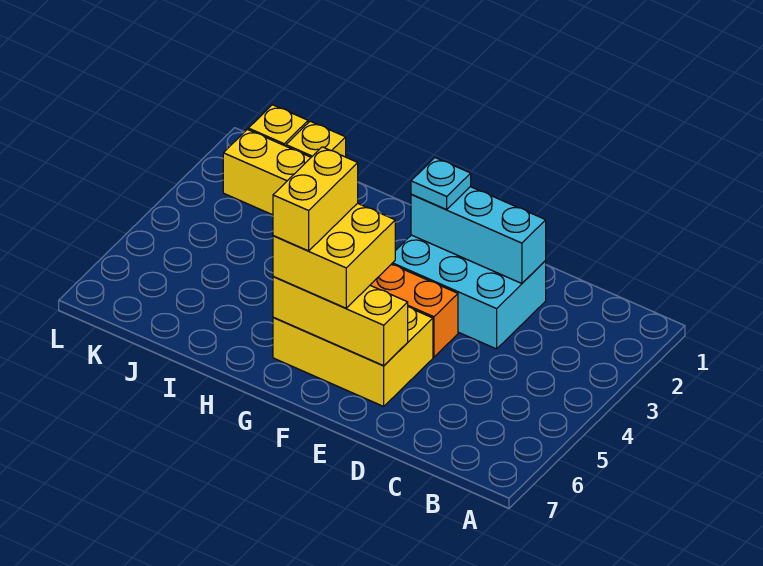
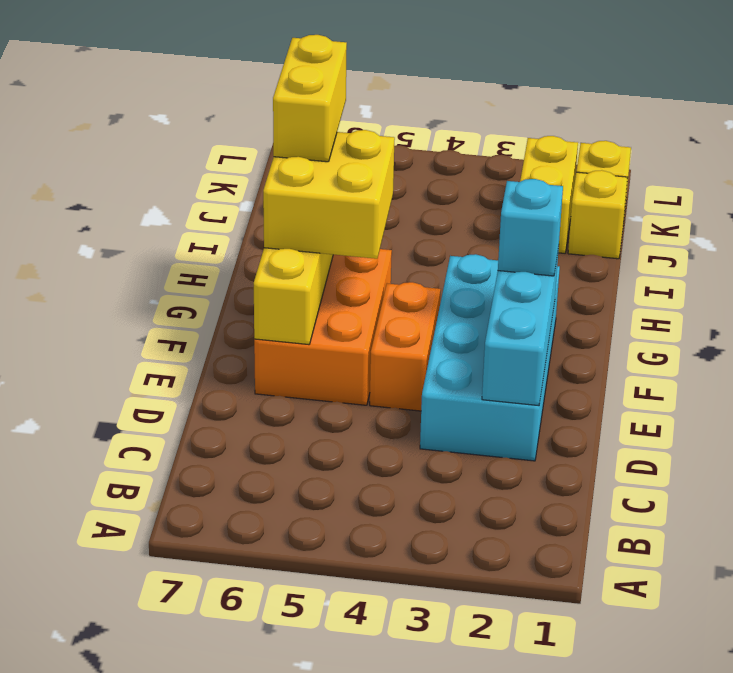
cyan brick D2:F3 level 1 -> cyan brick D2:G3 level 1
yellow brick E5:G6 level 1 -> orange brick E5:G6 level 1
cyan plate F2 level 3 -> cyan brick F2 level 3
yellow brick G5:G6 level 4 -> yellow brick G6:H6 level 4

